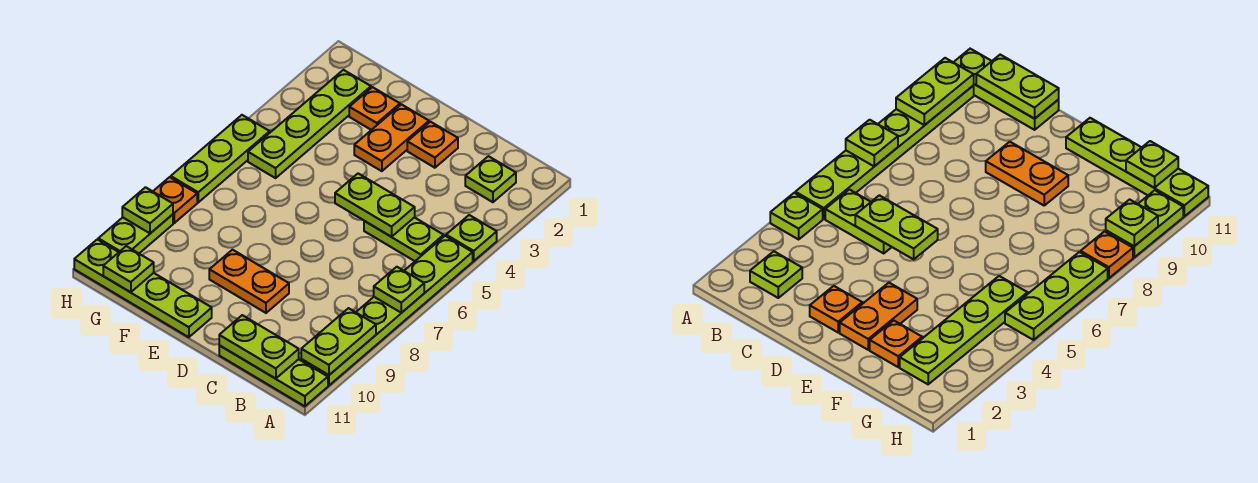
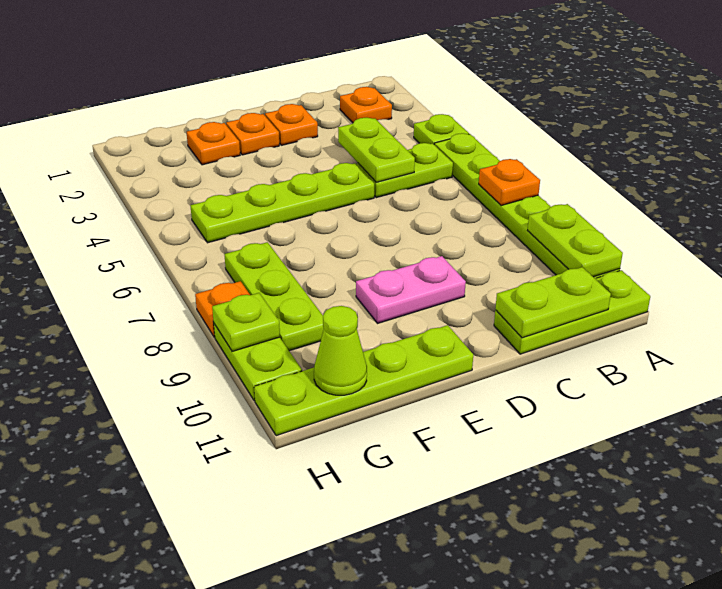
lime plate A7 level 2 -> orange plate A7 level 2
lime plate B2 level 1 -> orange plate B2 level 1
lime plate C5:D5 level 2 -> lime plate C4:C5 level 2
orange plate D9:E9 level 1 -> pink plate D9:E9 level 1
orange plate E2:E3 level 1 -> orange plate E2 level 1
lime plate G2:G5 level 1 -> lime plate D5:G5 level 1
lime plate G11 level 2 -> lime cone G11 level 2
lime plate H5:H7 level 1 -> lime plate G7:G9 level 1

